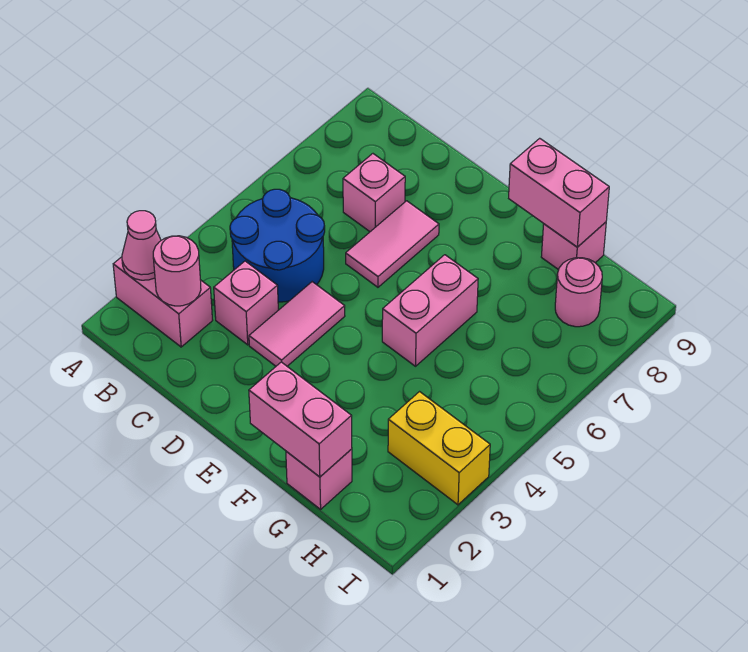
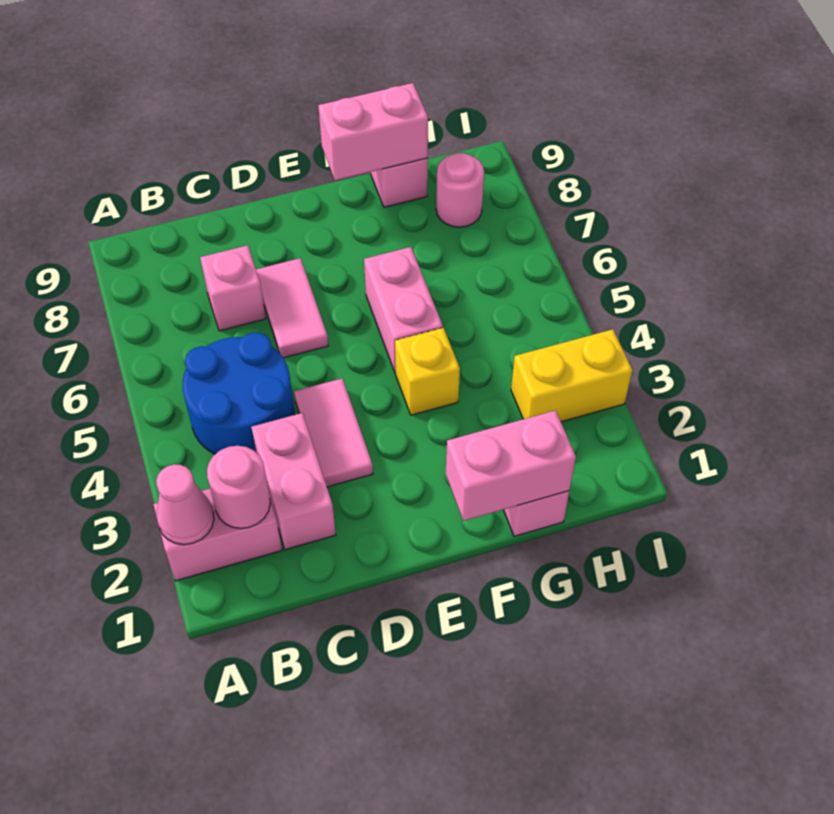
pink brick C3 level 1 -> pink brick C2:C3 level 1
none -> yellow brick F4 level 1

